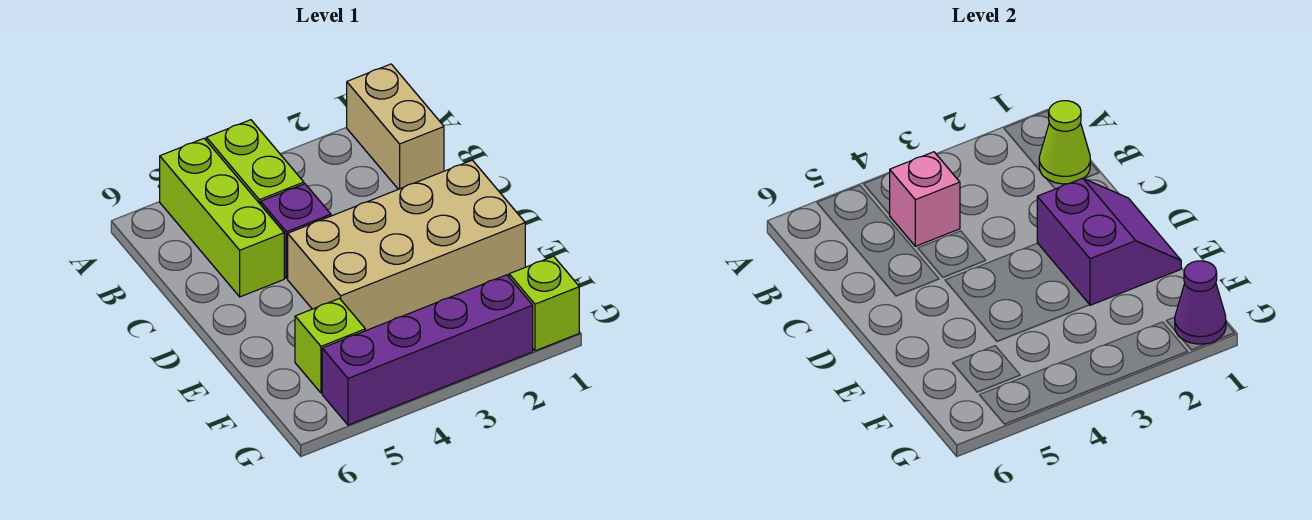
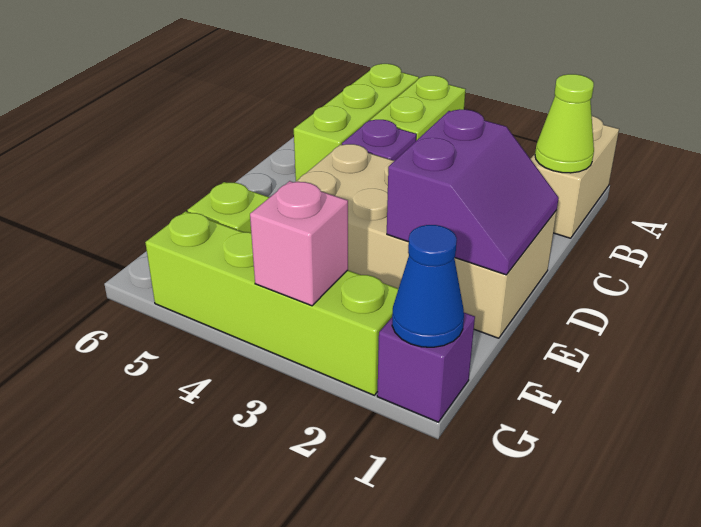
pink brick B4 level 2 -> pink brick G3 level 2
lime brick G1 level 1 -> purple brick G1 level 1
purple cone G1 level 2 -> blue cone G1 level 2
purple brick G2:G5 level 1 -> lime brick G2:G5 level 1

